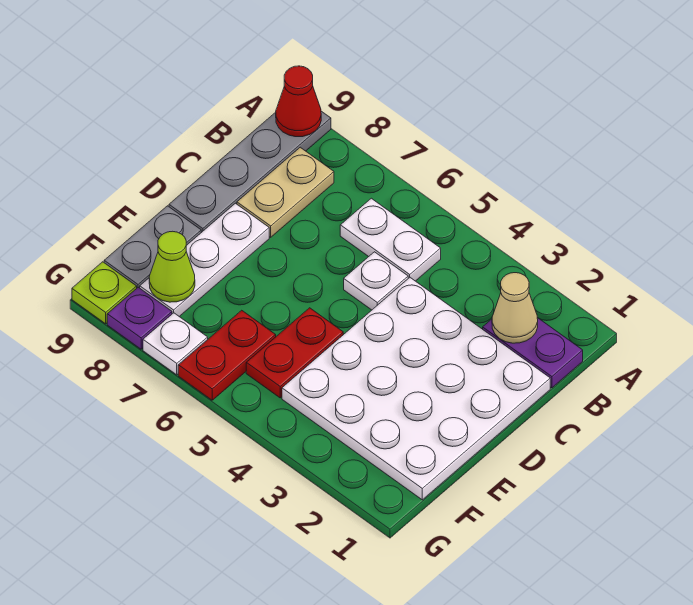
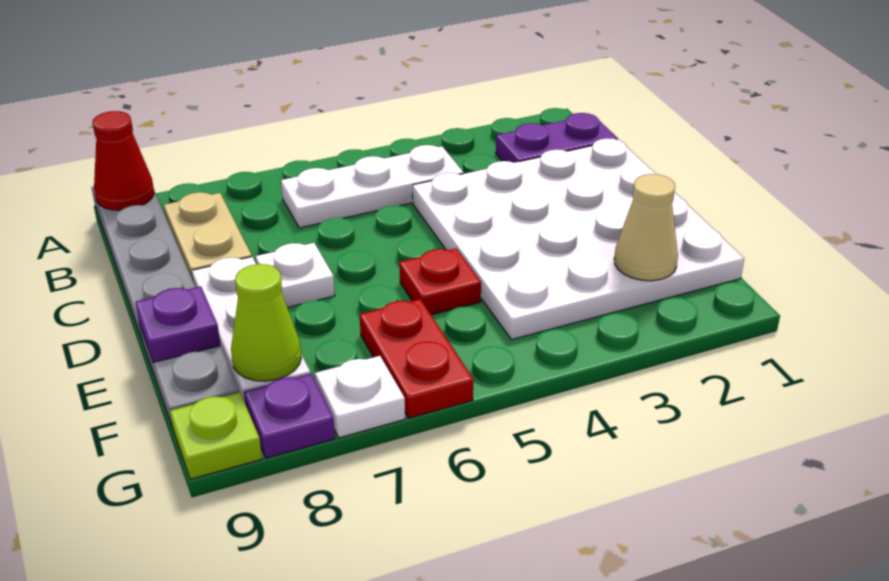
tan cone B2 level 2 -> tan cone F2 level 2
white plate B5:B6 level 1 -> white plate B4:B6 level 1
white plate C5 level 1 -> white plate D7 level 1
red plate E5:F5 level 1 -> red plate E5 level 1
none -> purple plate E9 level 2

